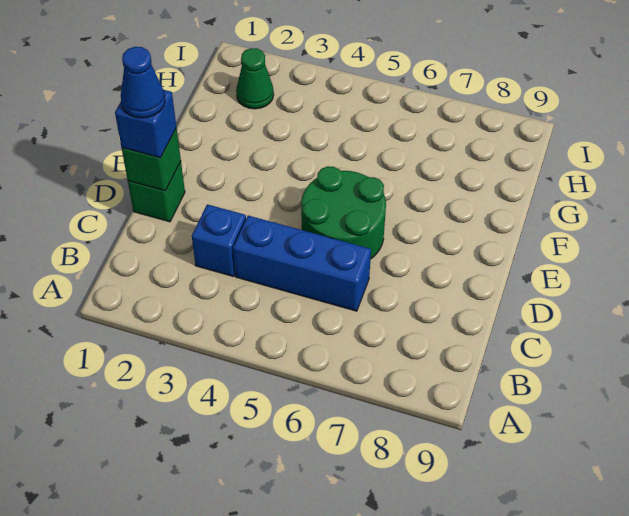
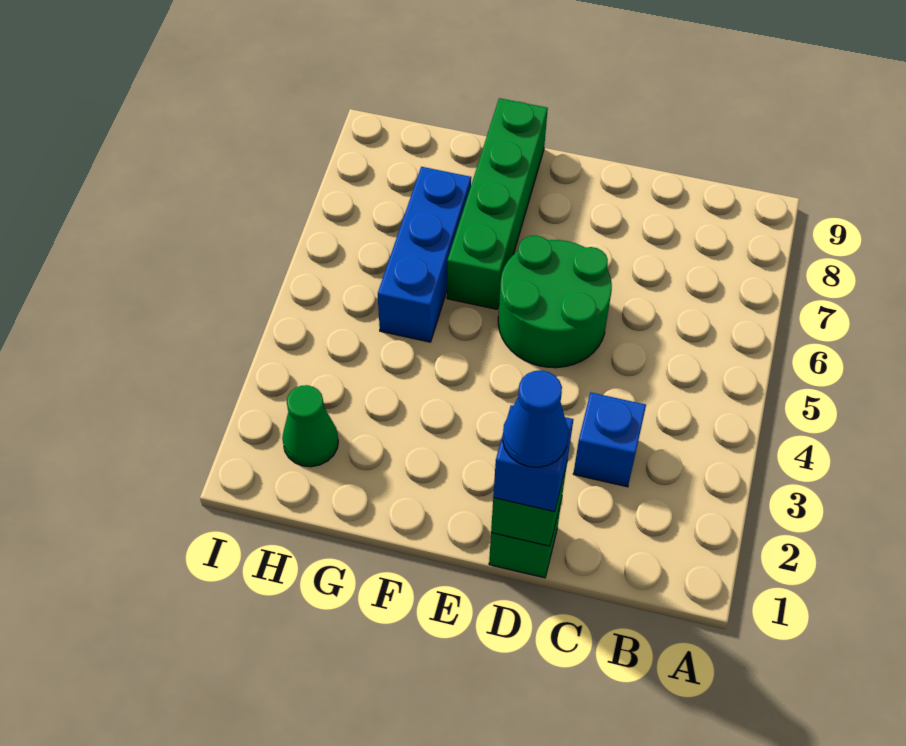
blue brick C4:C6 level 1 -> blue brick G5:G7 level 1
none -> green brick F6:F9 level 1

